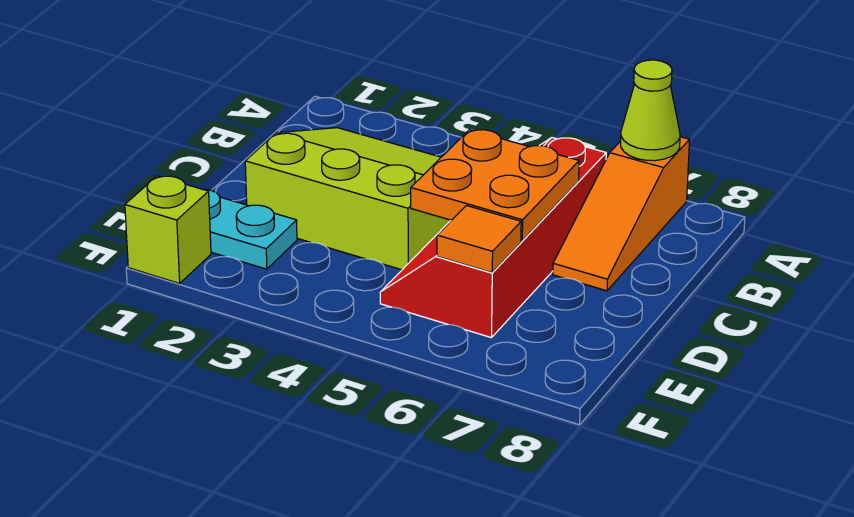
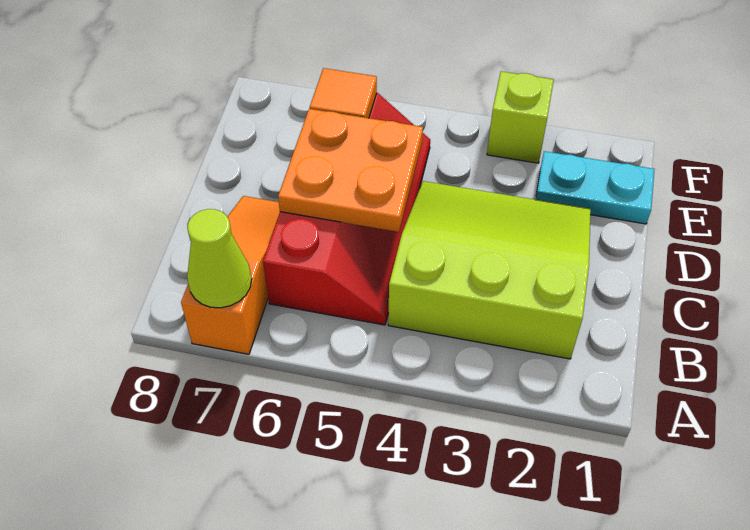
lime slope B2:D4 level 1 top D -> lime slope B2:D4 level 1 top B
lime brick F1 level 1 -> lime brick F3 level 1

